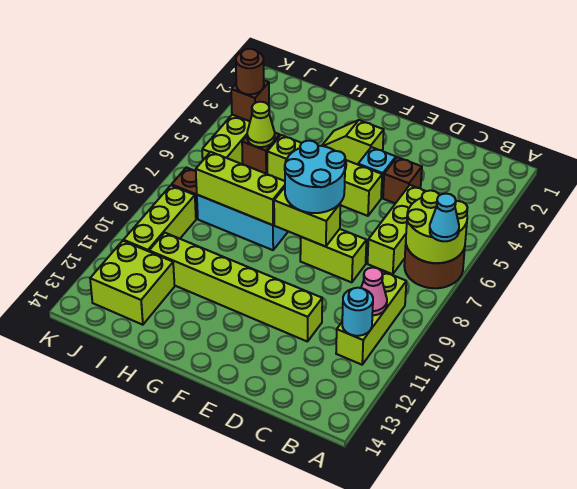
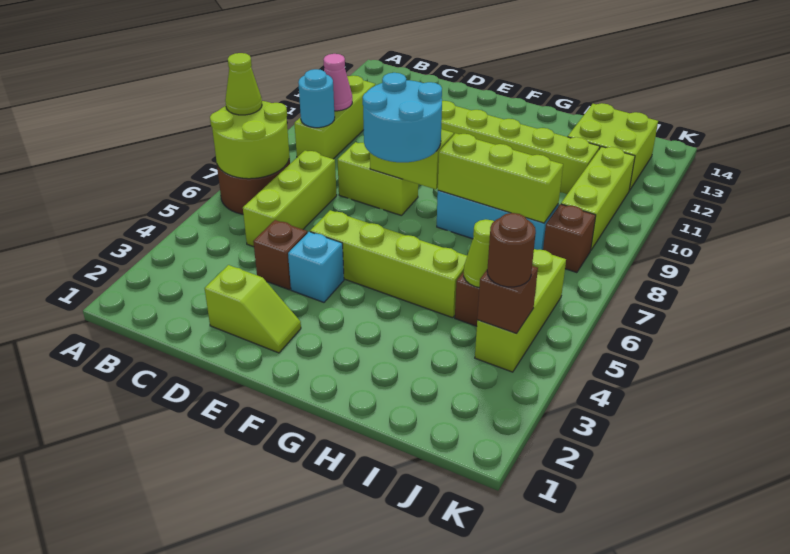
cyan cone A7 level 3 -> lime cone A7 level 3
cyan round brick B11 level 2 -> cyan round brick B9 level 2
lime slope F3:G3 level 1 top F -> lime slope D2:E2 level 1 top D

